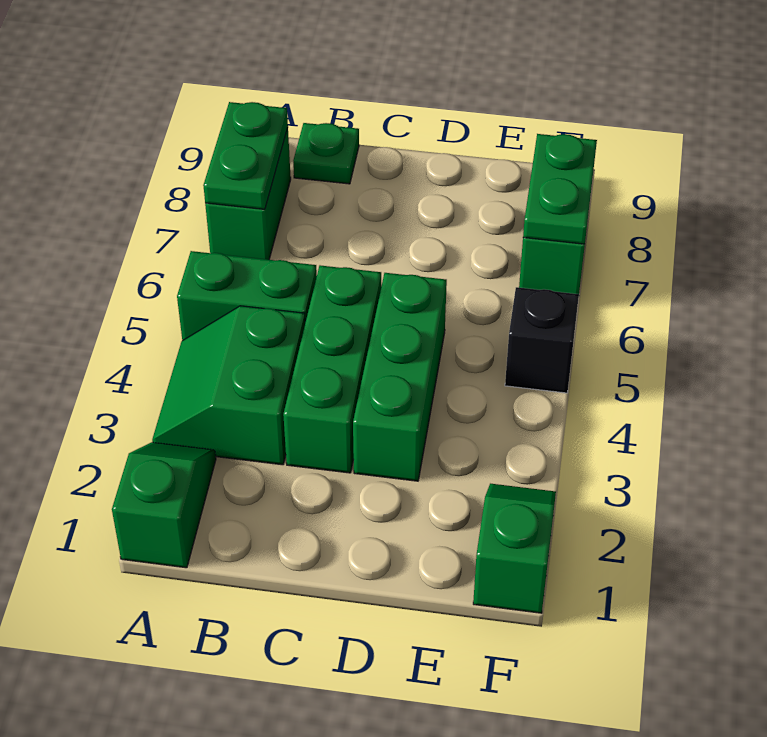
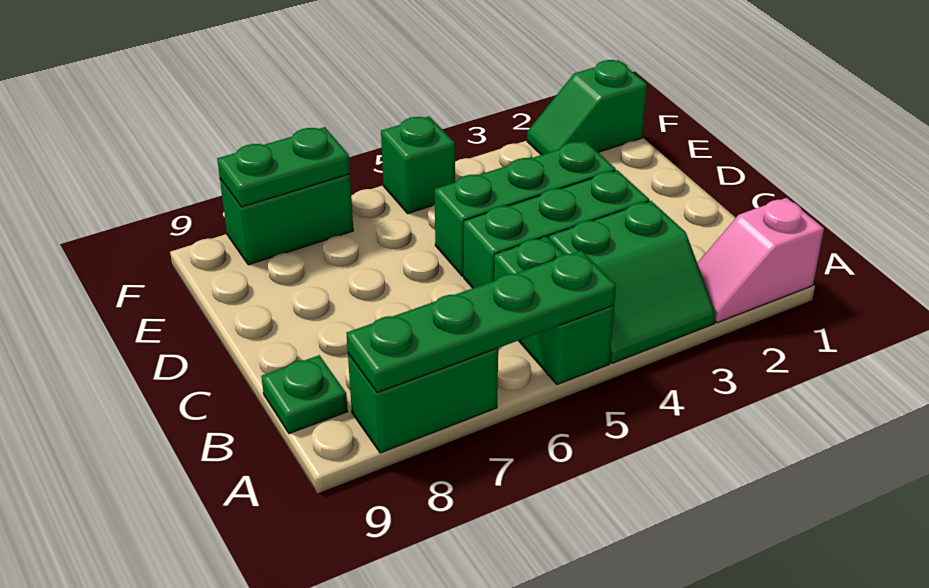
green slope A1:A2 level 1 top 1 -> pink slope A1:A2 level 1 top 1
green plate A7:A8 level 2 -> green plate A5:A8 level 2
black brick F5 level 1 -> green brick F5 level 1

